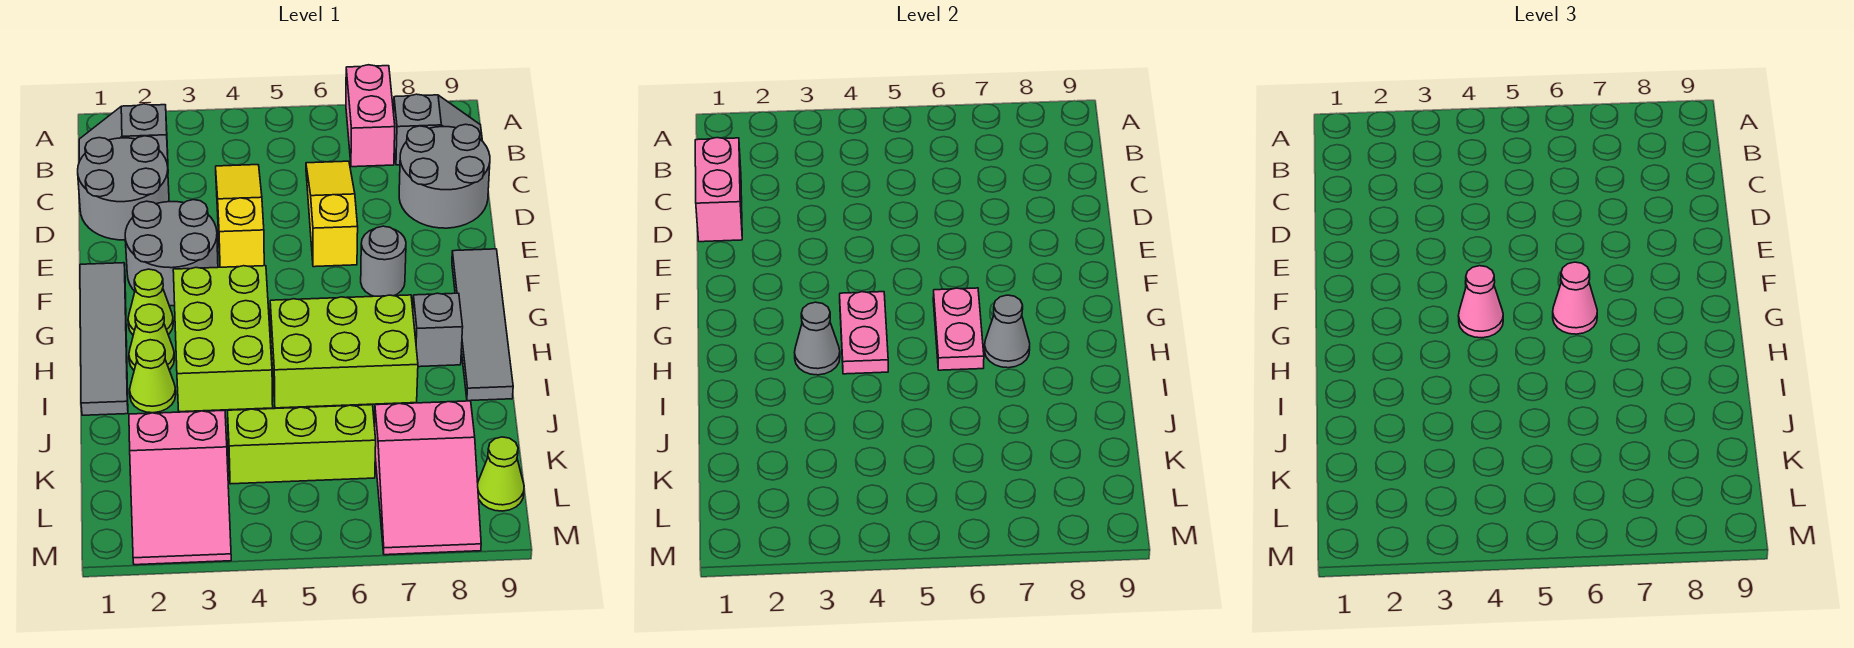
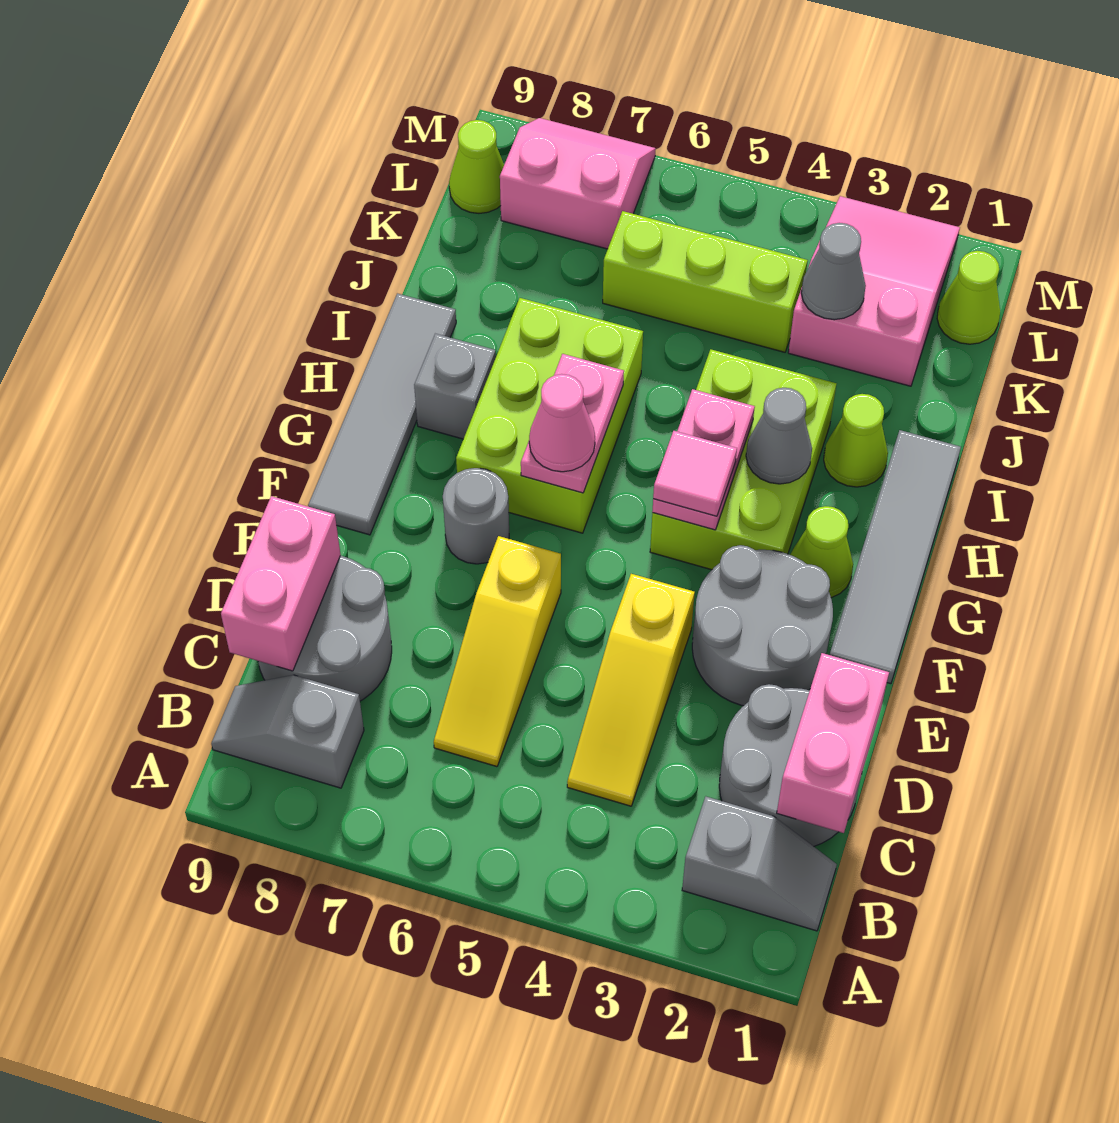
pink brick A7:B7 level 1 -> pink brick C9:D9 level 2
pink cone G4 level 3 -> pink tile G4 level 3
lime cone H2 level 1 -> lime cone L1 level 1
lime brick H5:I7 level 1 -> lime brick G6:I7 level 1
grey cone H7 level 2 -> grey cone K3 level 2
pink slope K7:M8 level 1 top K -> pink slope L7:M8 level 1 top L

